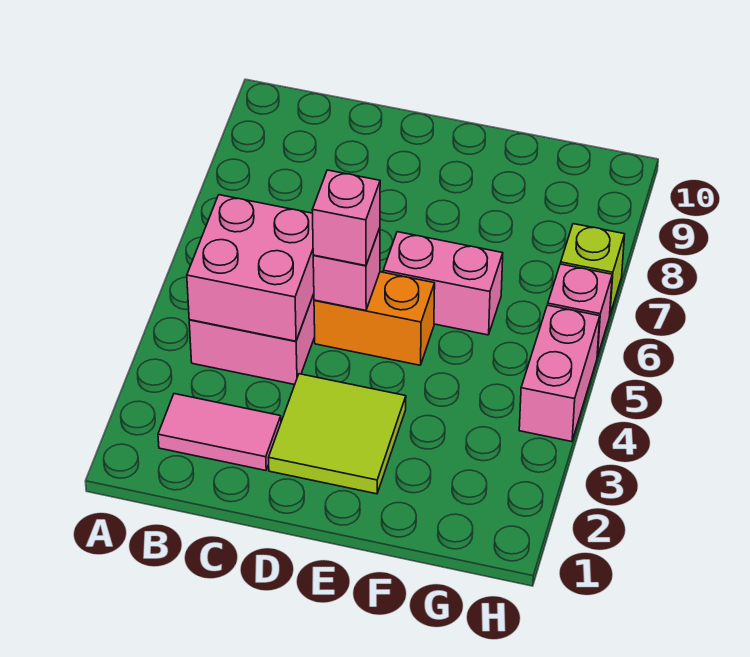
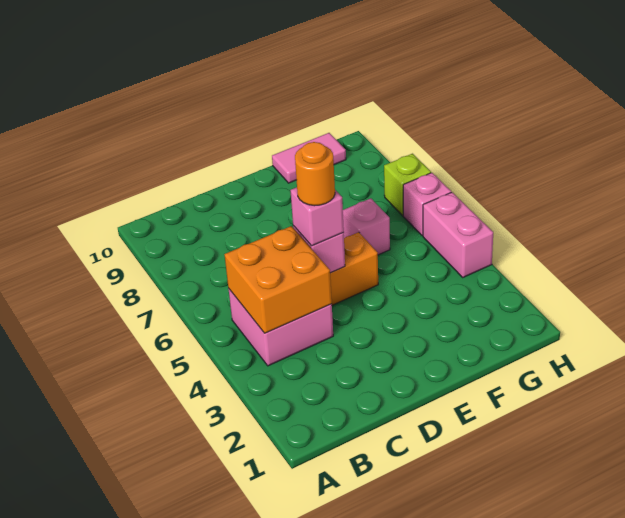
pink tile B2:C2 level 1 -> pink tile F10:G10 level 1
pink brick B4:C5 level 2 -> orange brick B4:C5 level 2
lime tile D2:E3 level 1 -> none
none -> orange round brick D5 level 4
pink brick E6:F6 level 1 -> pink brick F6 level 1

